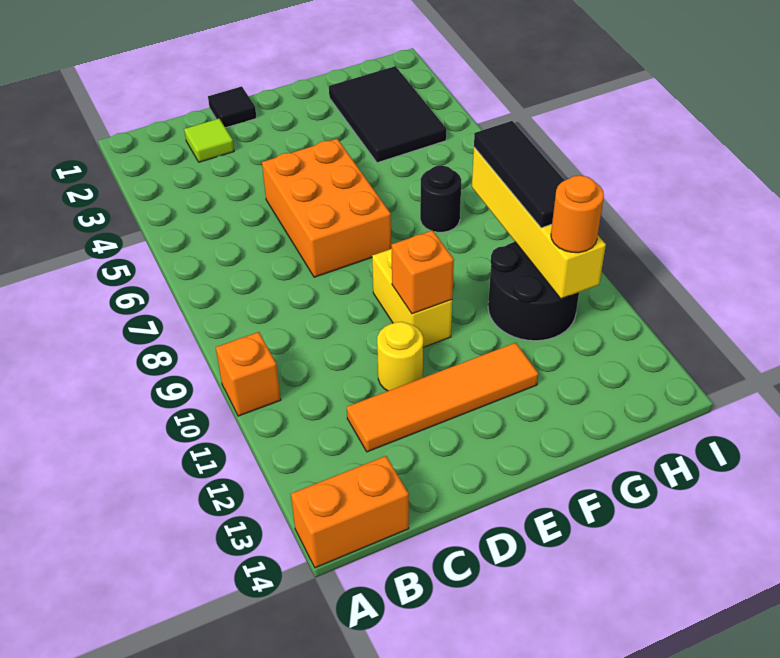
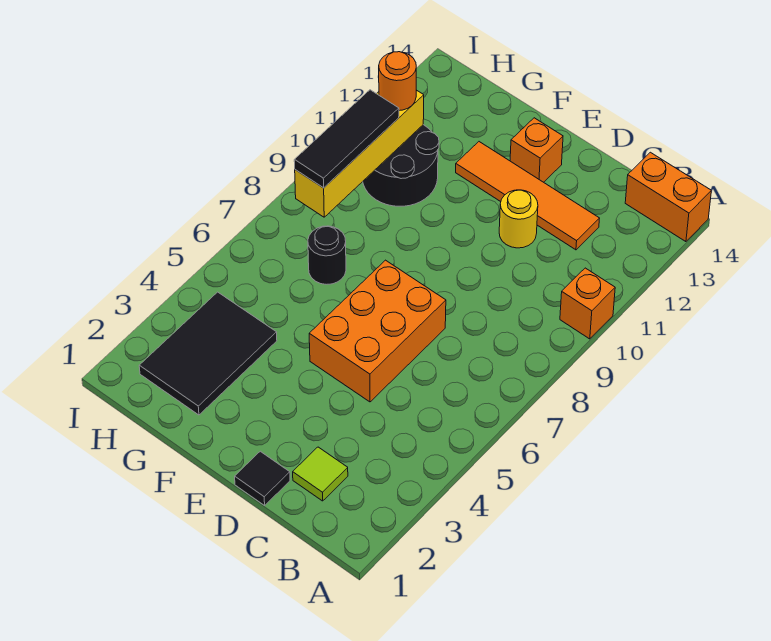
yellow brick E9:E10 level 1 -> none
orange brick E10 level 2 -> orange brick E13 level 1

